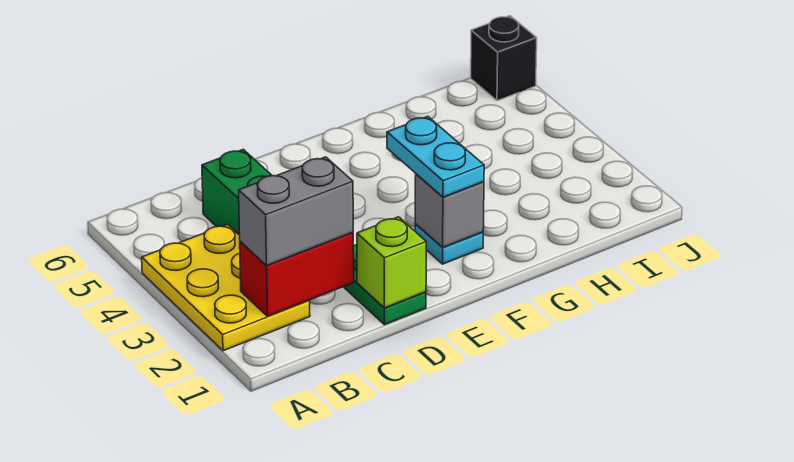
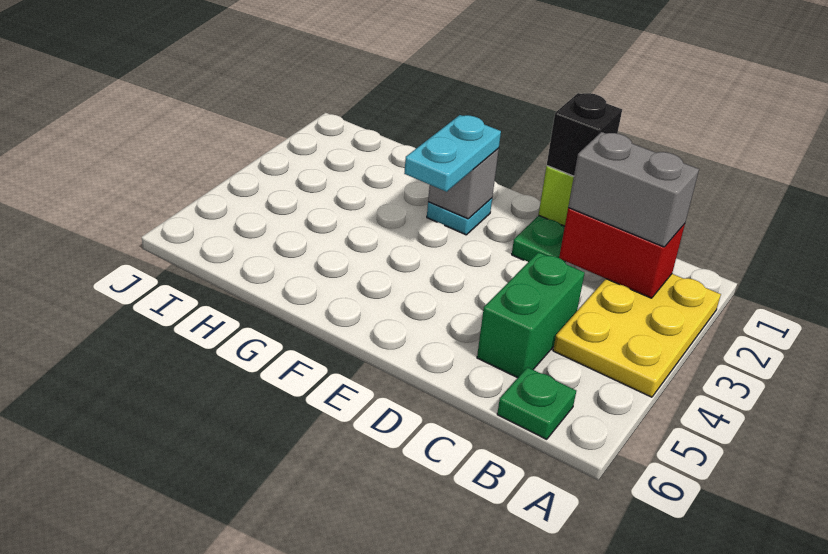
none -> green plate B6 level 1
black brick J6 level 1 -> black brick D1 level 3

